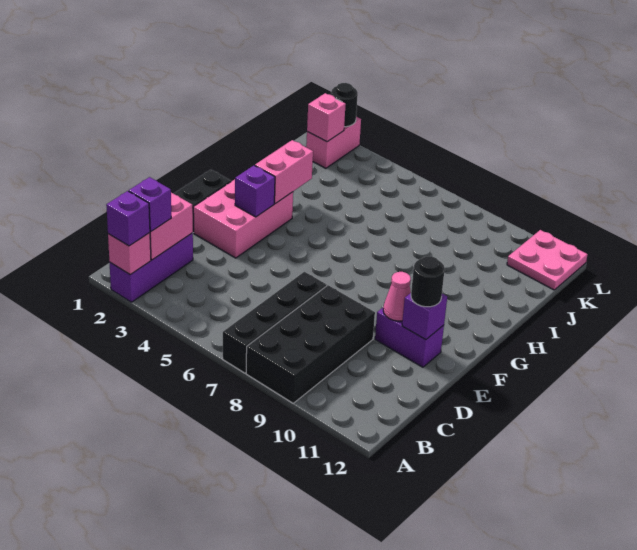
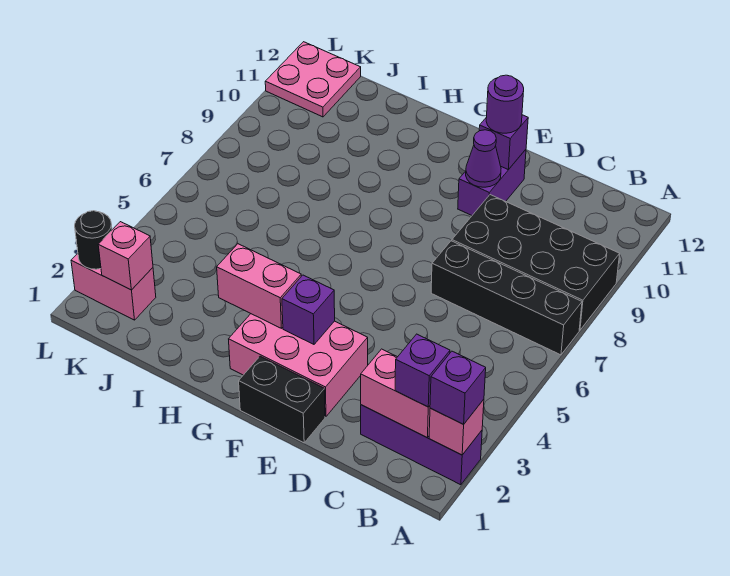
pink cone E10 level 2 -> purple cone E10 level 2
black round brick E11 level 3 -> purple round brick E11 level 3

